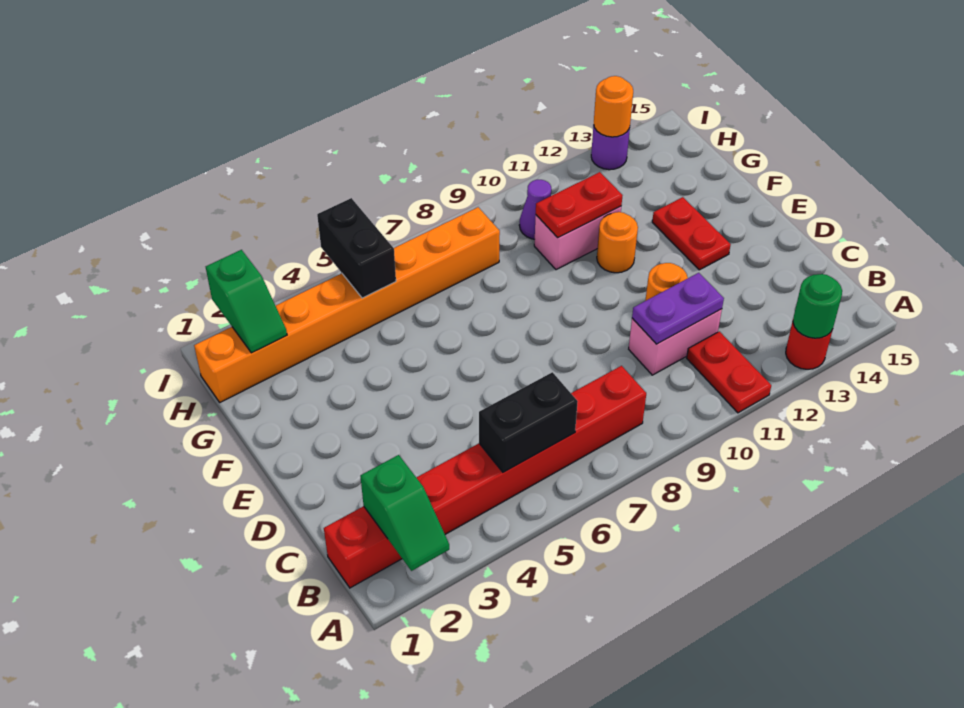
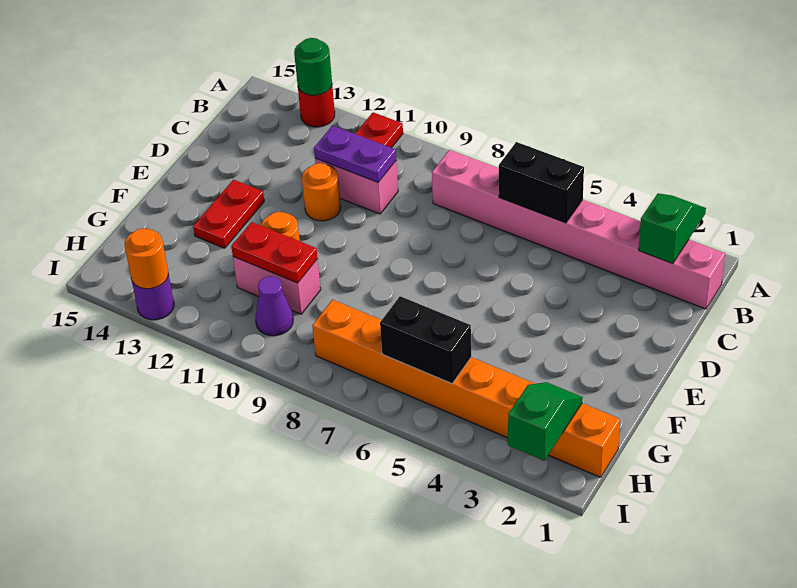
red brick B1:B8 level 1 -> pink brick B1:B8 level 1
black brick H5:I5 level 2 -> black brick H5:H6 level 2

